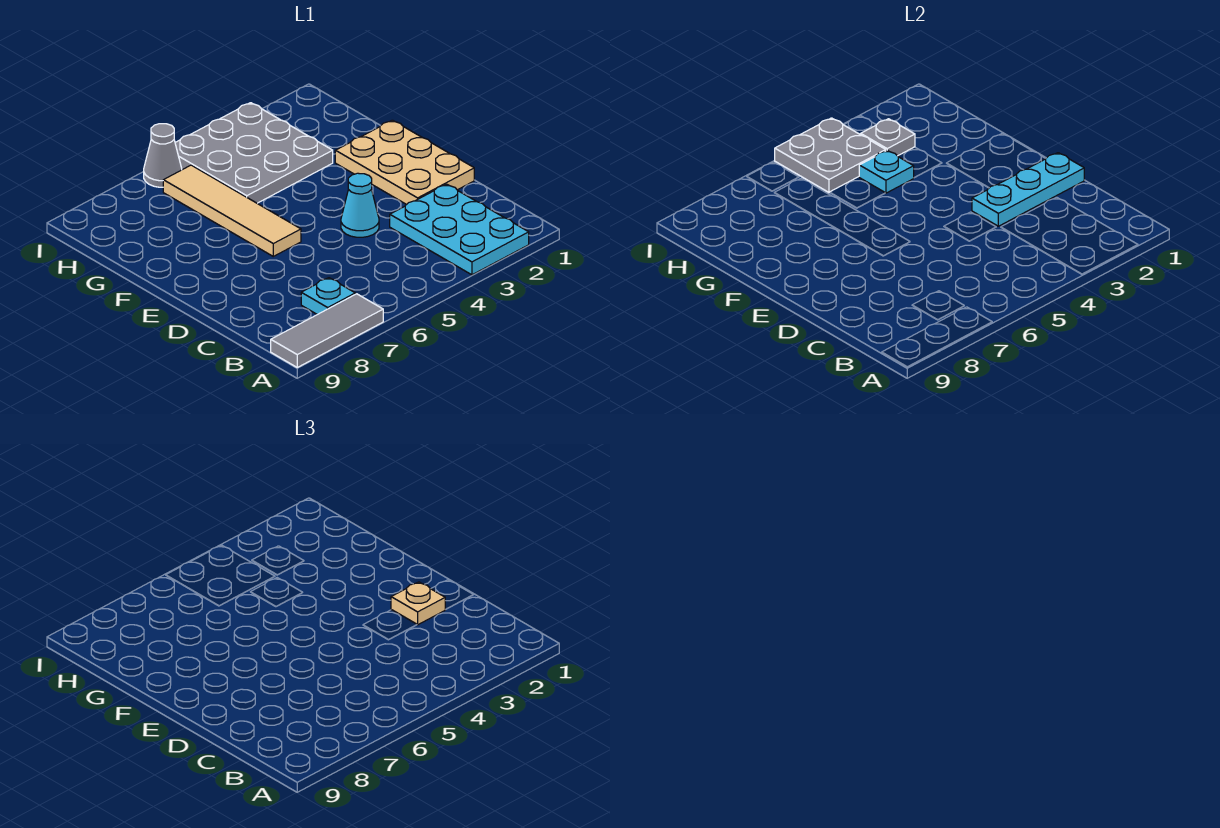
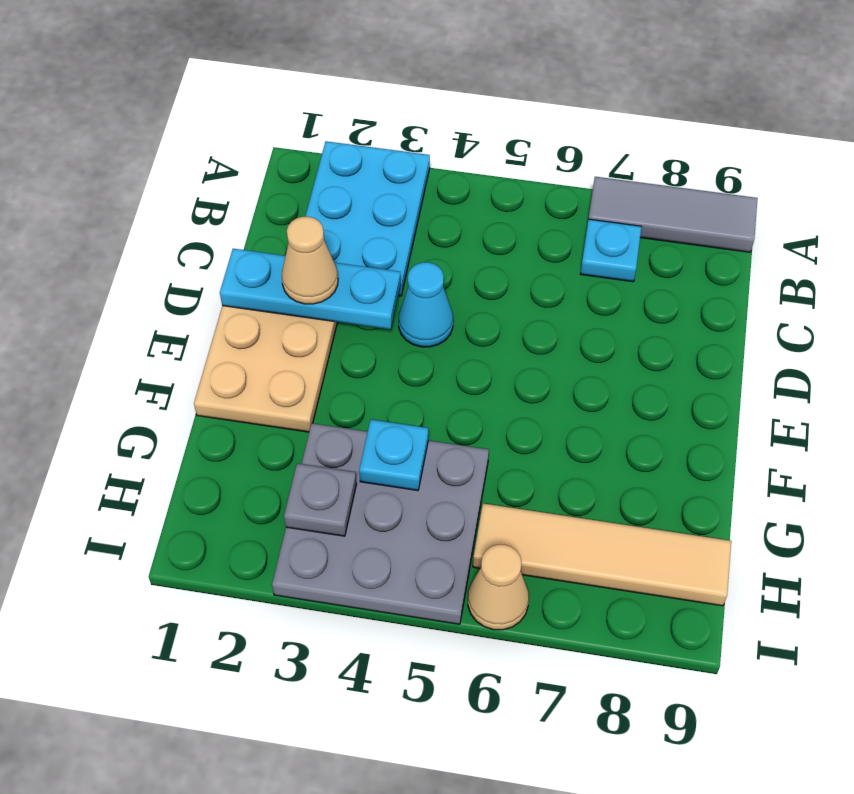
tan plate D2 level 3 -> tan cone D2 level 3
tan tile E6:H6 level 1 -> tan tile H6:H9 level 1
grey plate H4:I5 level 2 -> none
grey cone I6 level 1 -> tan cone I6 level 1

